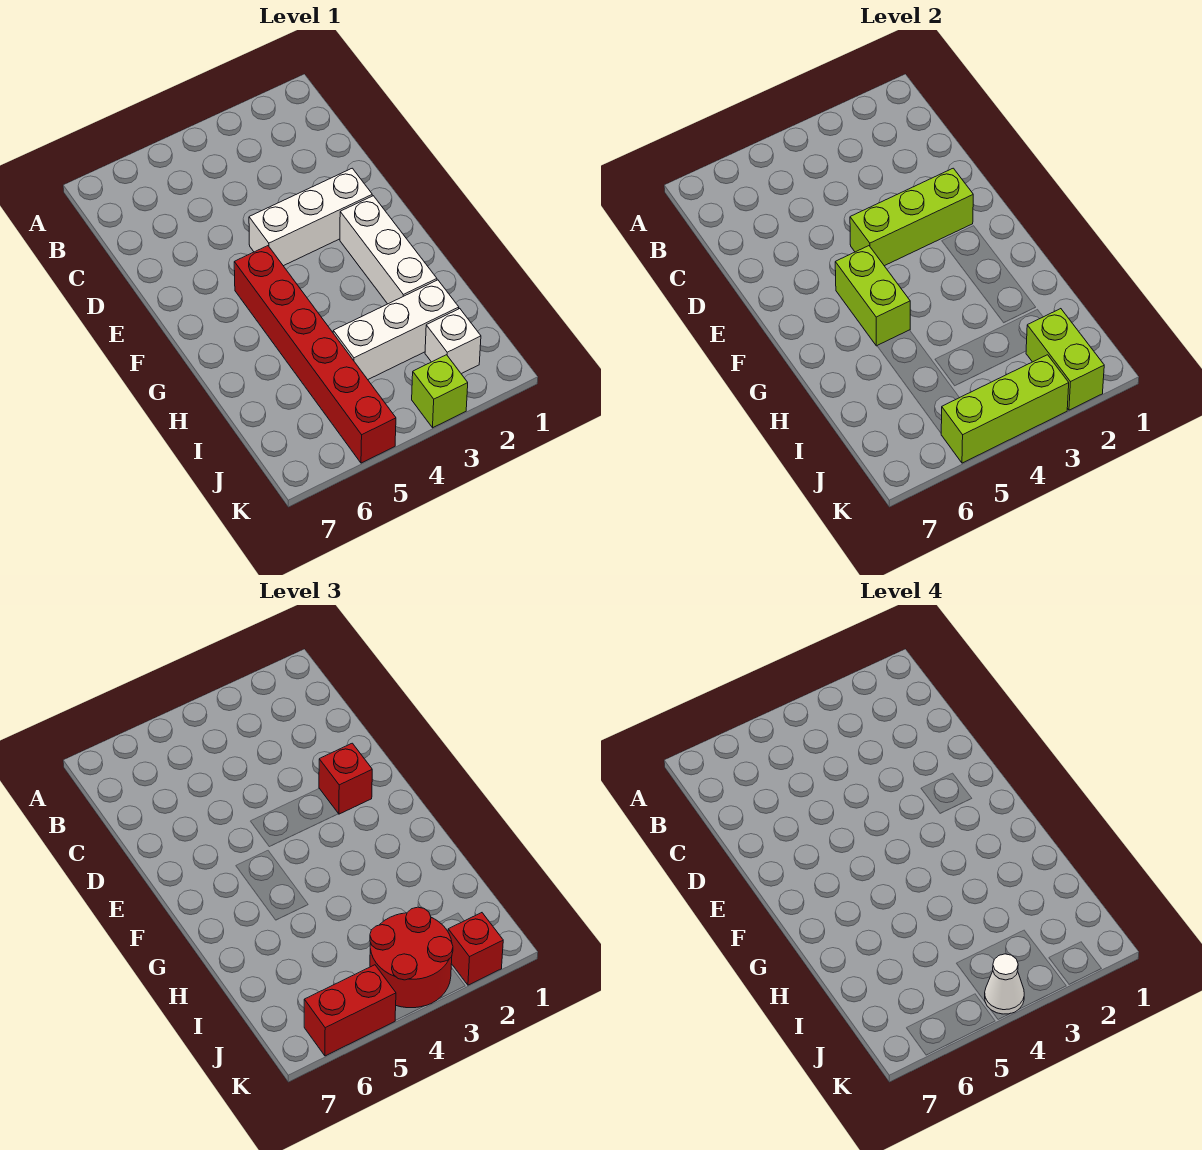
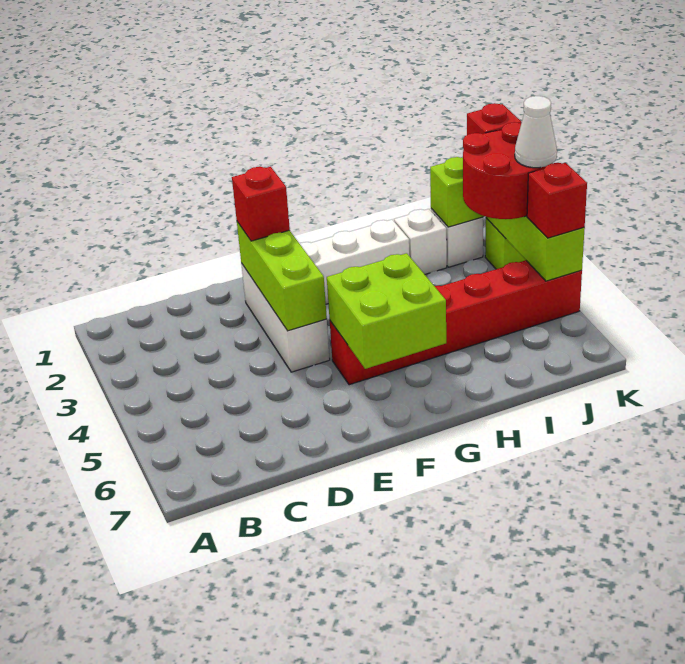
lime brick F5:G5 level 2 -> lime brick F5:G6 level 2
white brick I2:I4 level 1 -> white brick I2 level 1
red brick K5:K6 level 3 -> red brick K5 level 3

